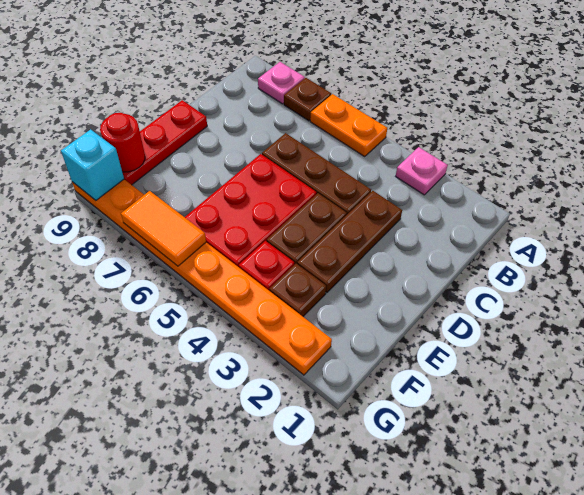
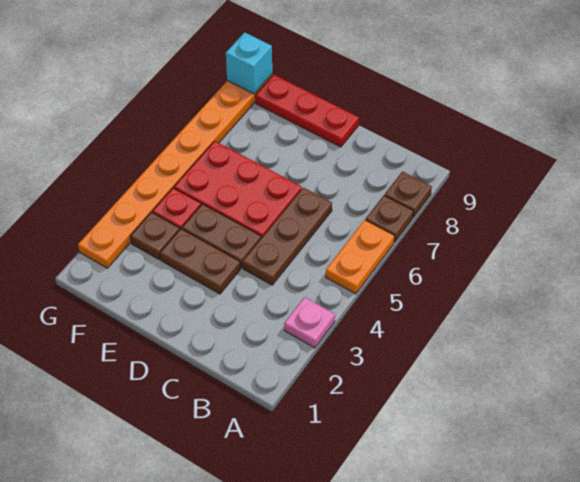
pink plate A8 level 1 -> brown plate A8 level 1
brown plate C3:E3 level 1 -> brown plate D3:E3 level 1
red round brick F9 level 2 -> none
orange tile G6:G7 level 2 -> none

